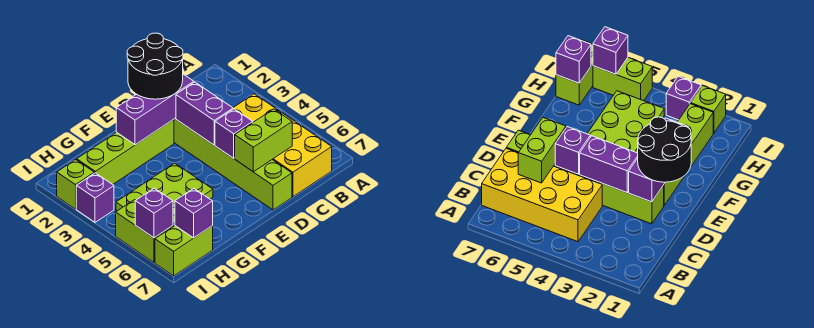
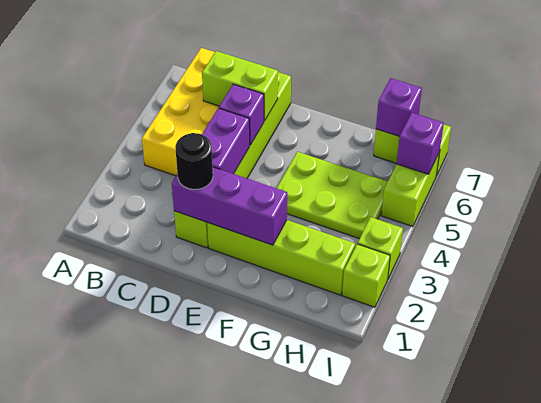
black round brick D1:E2 level 3 -> black round brick D2 level 3
purple brick I3 level 1 -> lime brick I3 level 1

